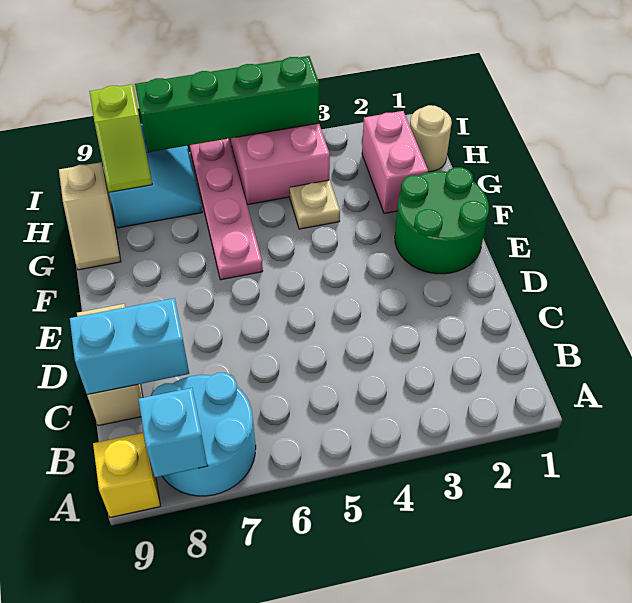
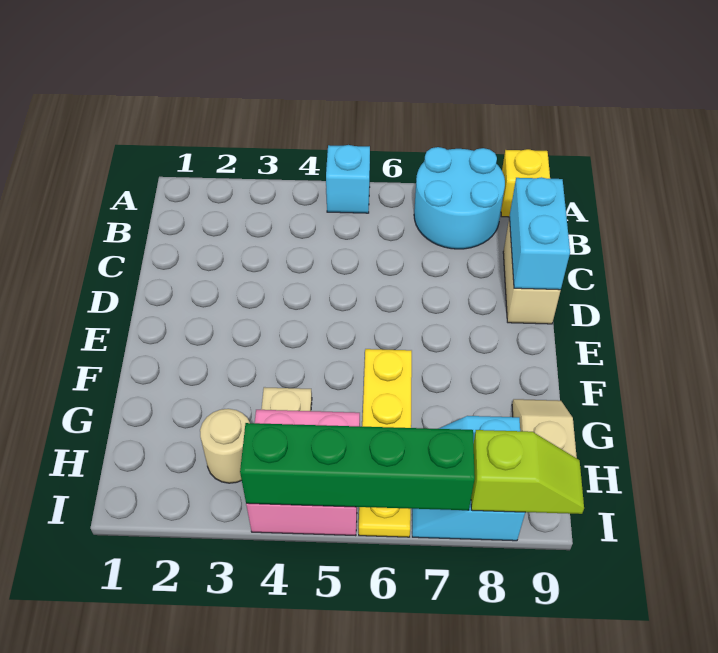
cyan brick A8 level 2 -> cyan brick A5 level 1
cyan brick C8:C9 level 2 -> cyan brick C9:D9 level 2
green round brick E1:F2 level 1 -> none
pink plate F6:I6 level 1 -> yellow plate F6:I6 level 1
pink brick G2:H2 level 1 -> none
tan round brick H1 level 1 -> tan round brick H3 level 1
lime slope H8:I8 level 2 top I -> lime slope I8:I9 level 2 top 8

